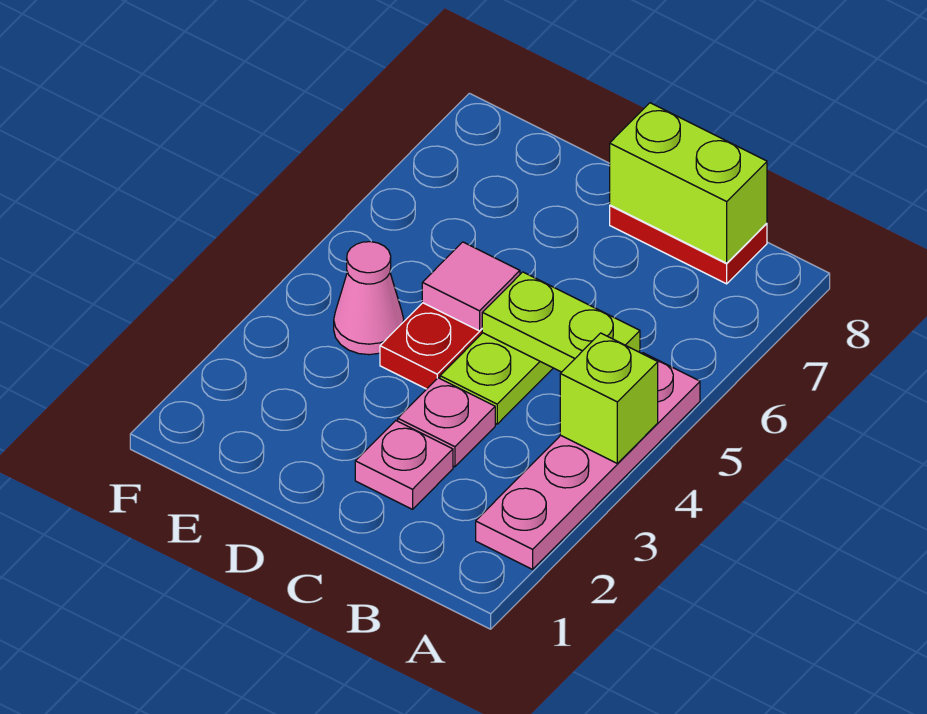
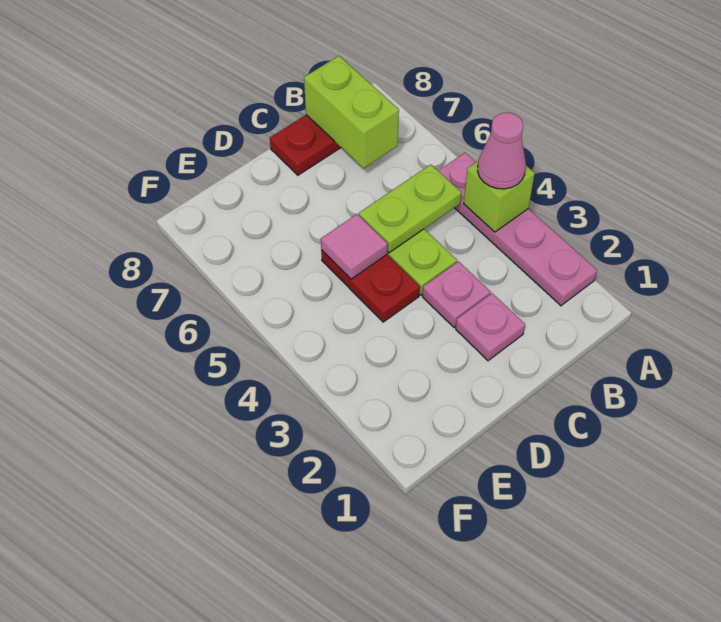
lime brick B8:C8 level 2 -> lime brick B7:B8 level 2
pink cone E4 level 1 -> pink cone A4 level 3

